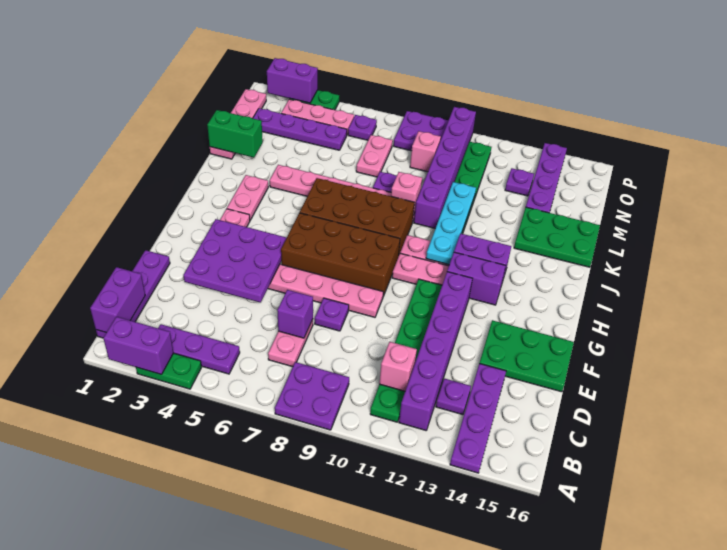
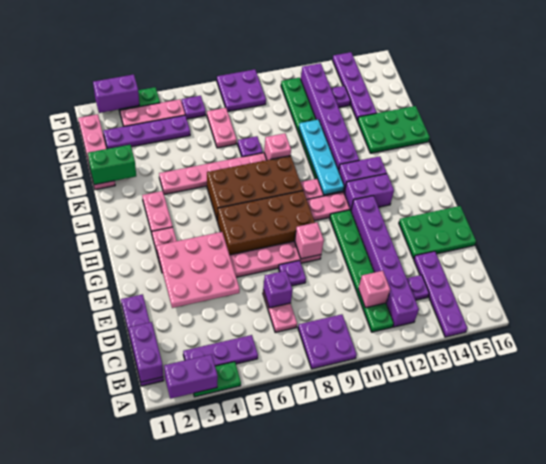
purple plate E3:G5 level 2 -> pink plate E3:G5 level 2
purple brick K10:P10 level 1 -> purple brick J12:O12 level 1
pink brick N9 level 1 -> pink brick F9 level 2

